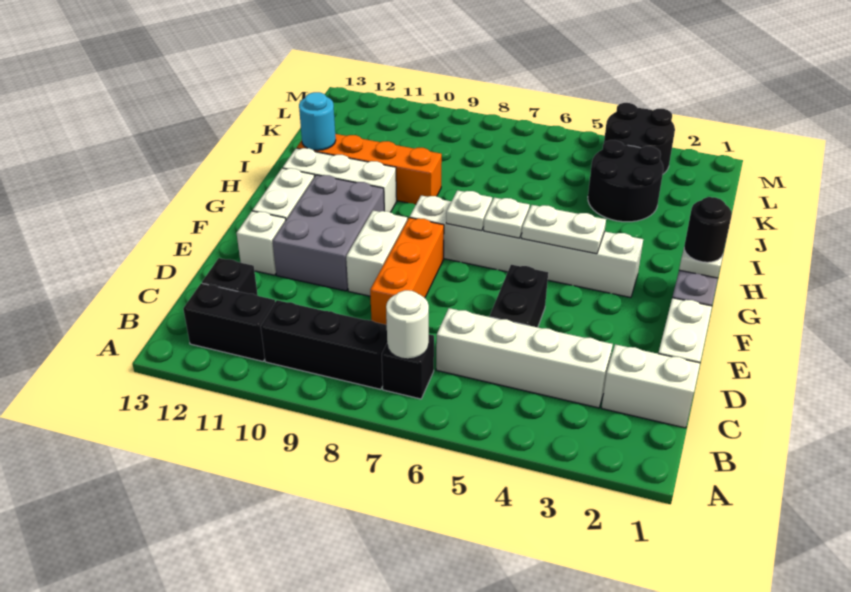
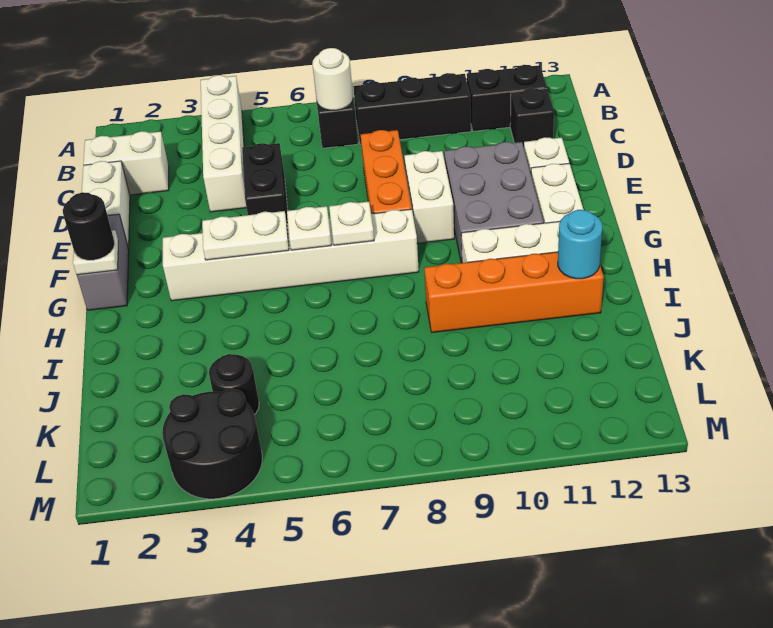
white brick C3:C6 level 1 -> white brick A4:D4 level 1
black round brick J3:K4 level 1 -> black round brick K4 level 1

